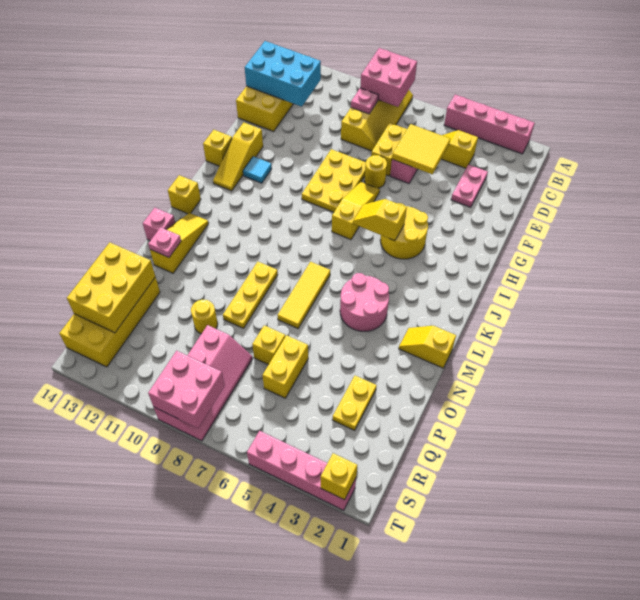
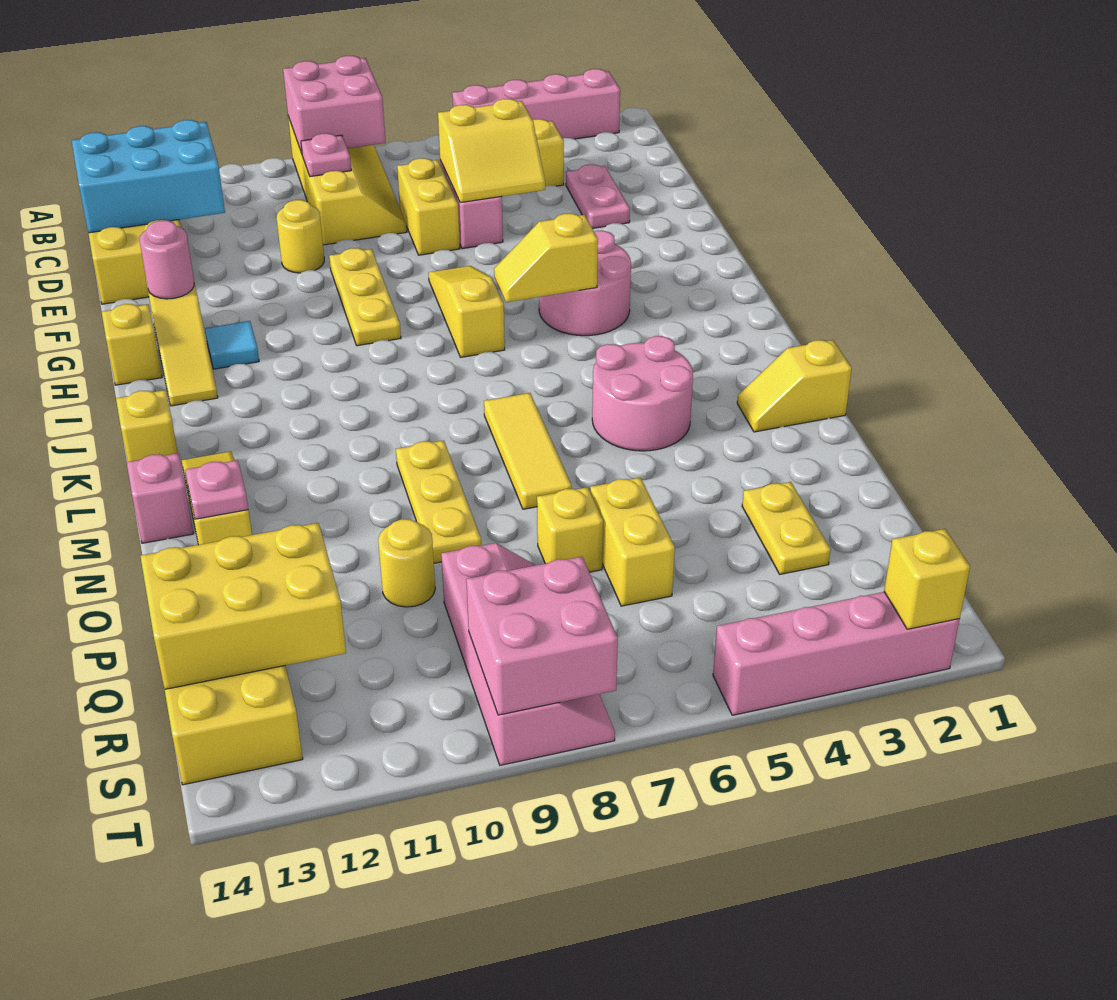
yellow tile D5:E6 level 2 -> yellow slope D5:E6 level 2 top D
yellow round brick F7 level 1 -> yellow round brick E10 level 1
yellow plate F8:H9 level 1 -> yellow plate F9:H9 level 1
none -> pink round brick G13 level 2
yellow round brick H4:I5 level 1 -> pink round brick H4:I5 level 1
yellow brick P13:R14 level 2 -> yellow brick Q12:R14 level 2

